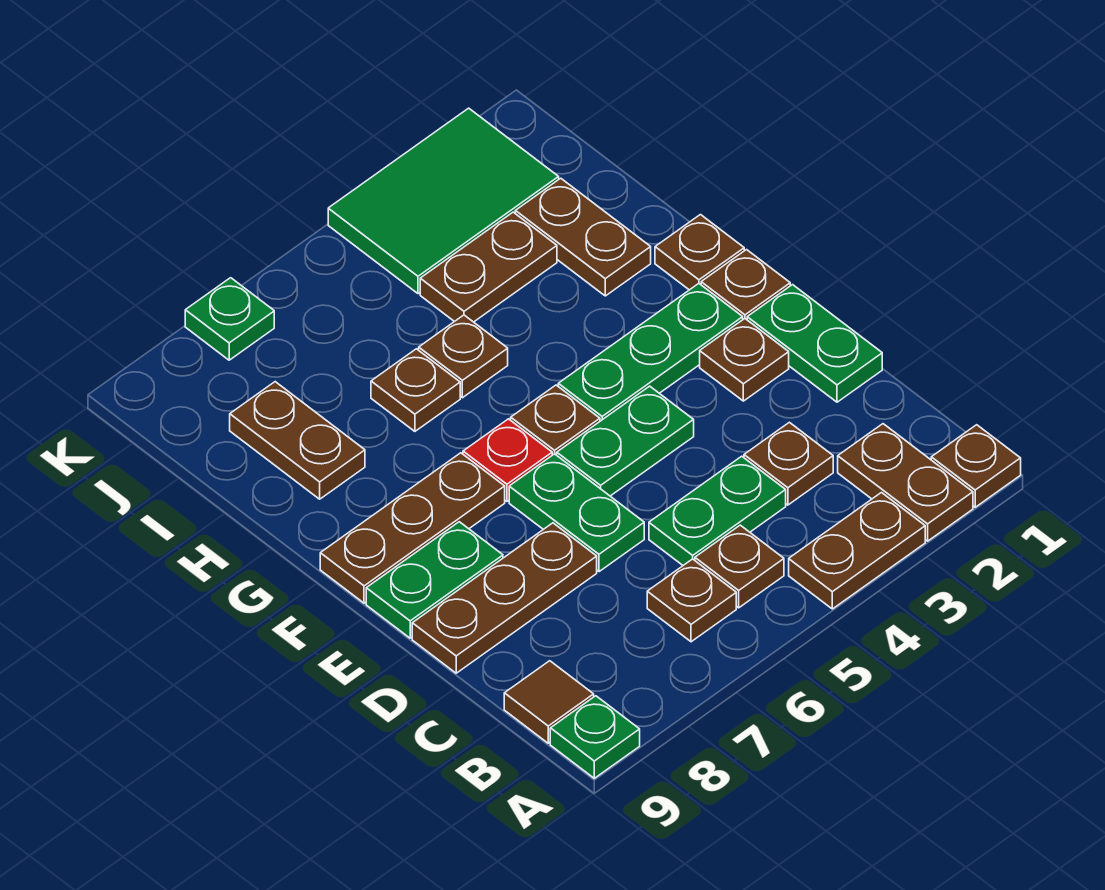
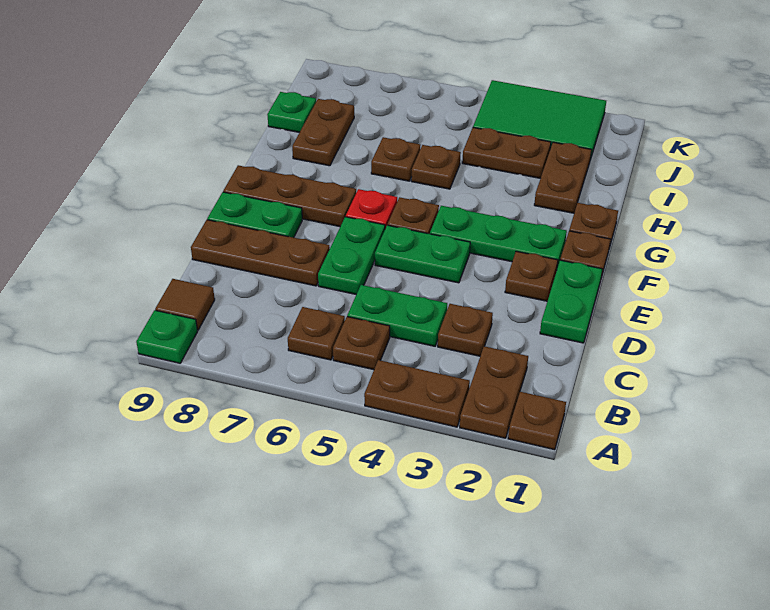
green plate K7 level 1 -> green plate I9 level 1

